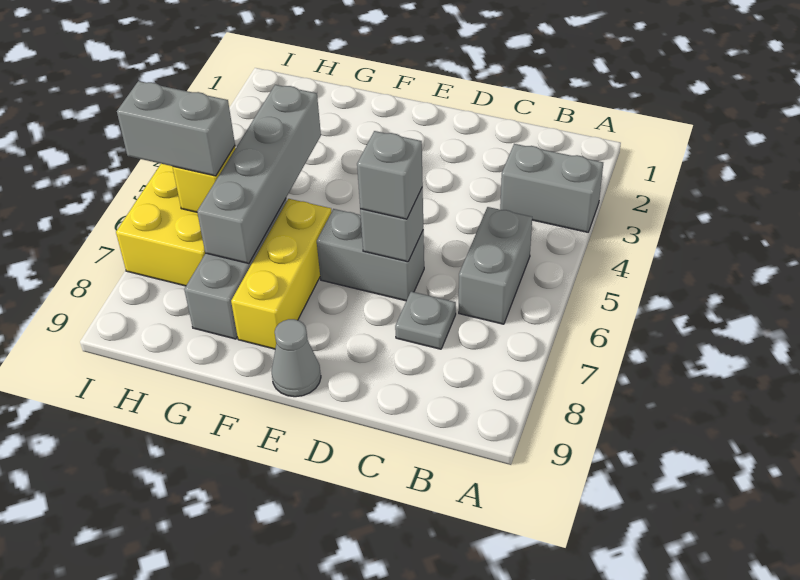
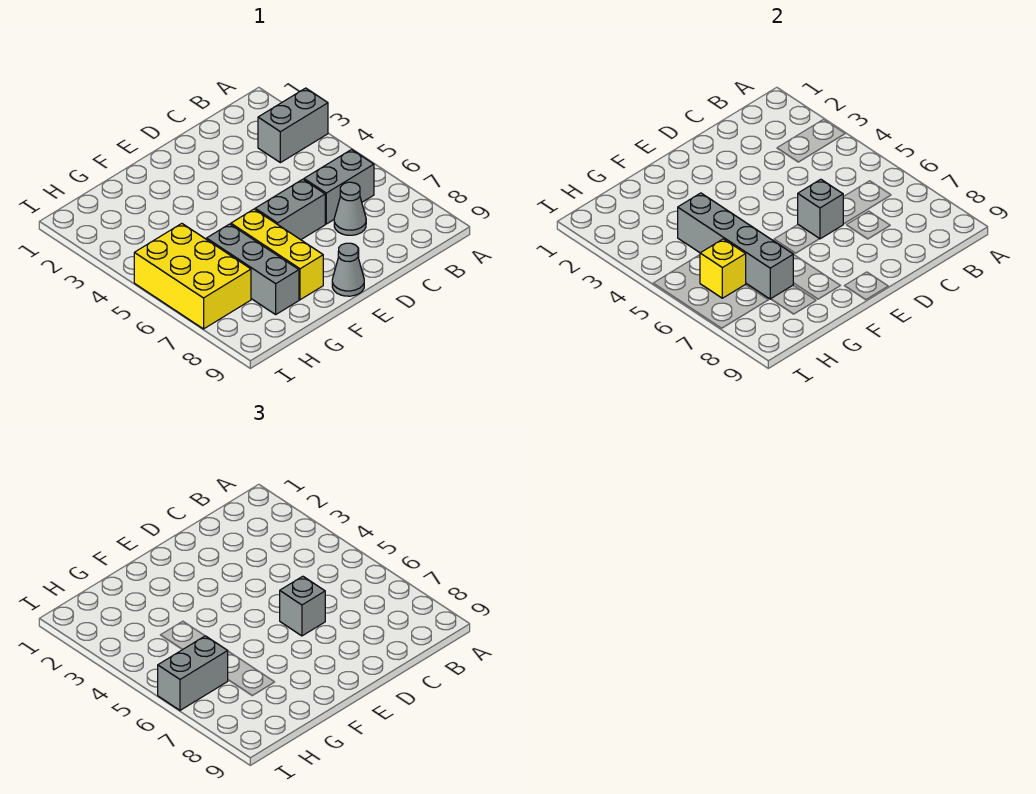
grey brick B5:B6 level 1 -> grey brick B6:C6 level 1
grey plate C7 level 1 -> grey cone C7 level 1

